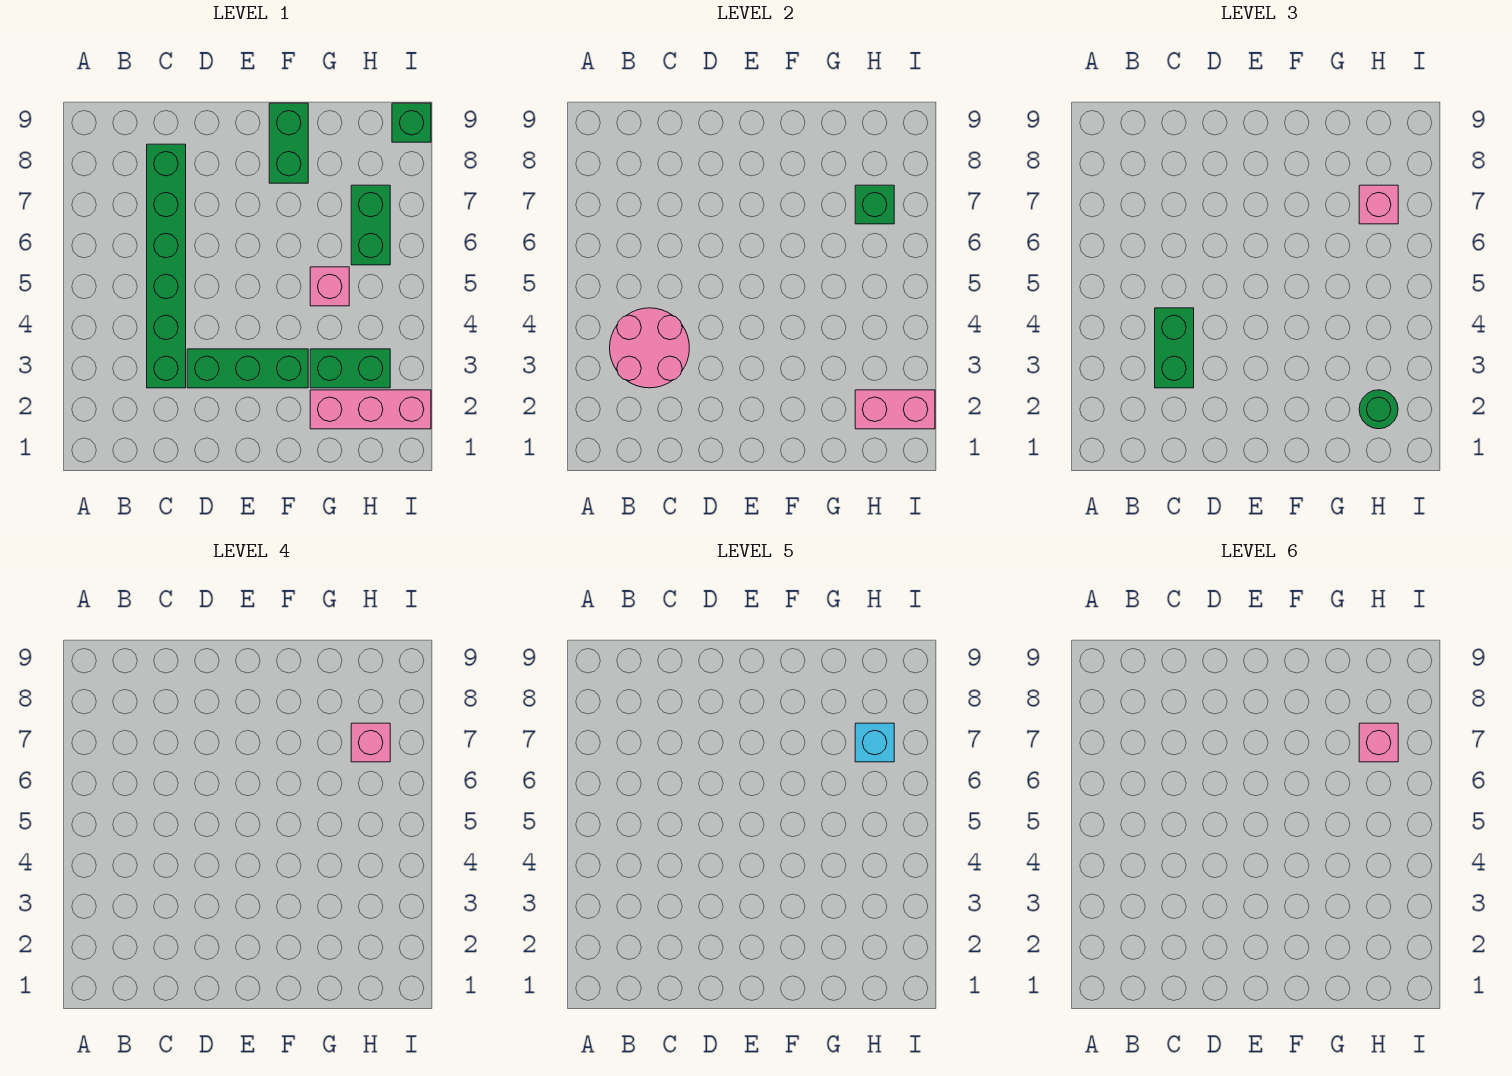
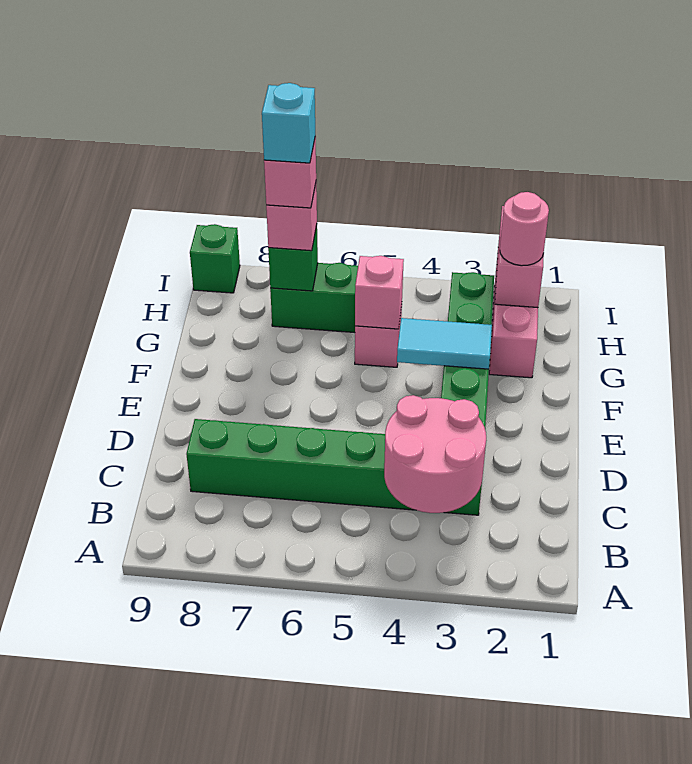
green brick C3:C4 level 3 -> none
none -> cyan tile F3:F4 level 2
green brick F8:F9 level 1 -> none
green round brick H2 level 3 -> pink round brick H2 level 3
pink brick H7 level 6 -> pink brick G5 level 2

